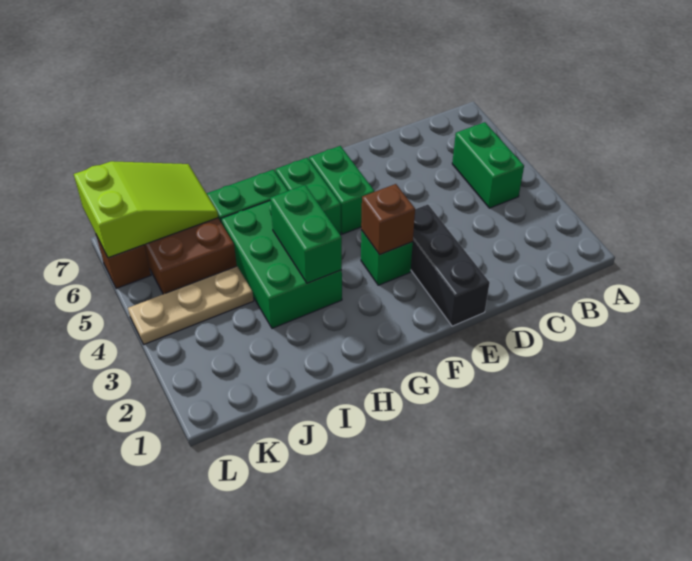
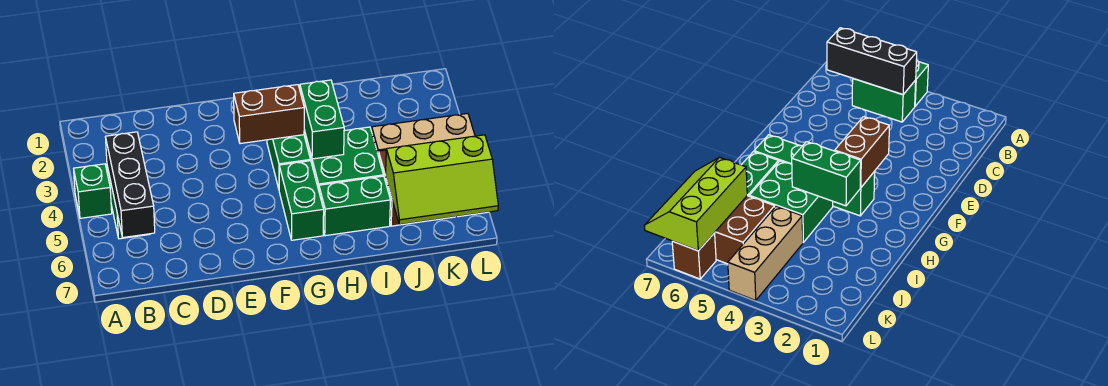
black brick E1:E3 level 1 -> black brick B4:B6 level 2
green brick F3 level 1 -> green brick A4 level 1
brown brick F3 level 2 -> brown brick F3:G3 level 2
green brick F5:F6 level 1 -> green brick G3:G4 level 1
green brick H3:I5 level 1 -> green brick H4:I5 level 1
tan plate J4:L4 level 1 -> tan brick J4:L4 level 1
lime slope J6:L7 level 2 top L -> lime slope J6:L7 level 2 top 6

